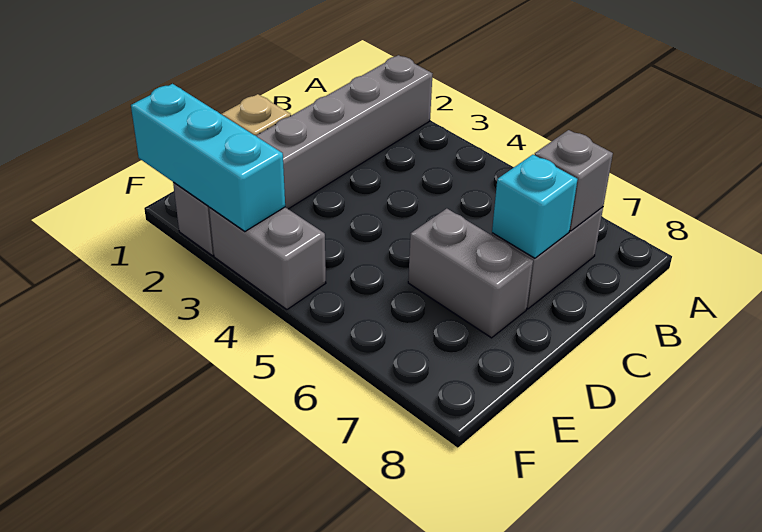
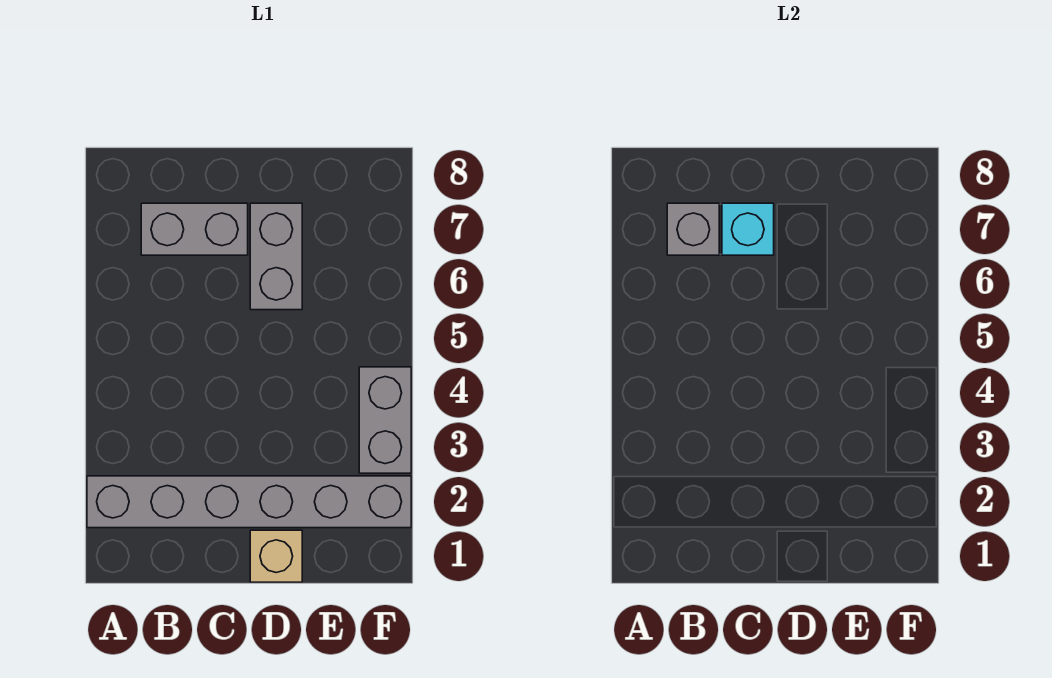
cyan brick F1:F3 level 2 -> none

